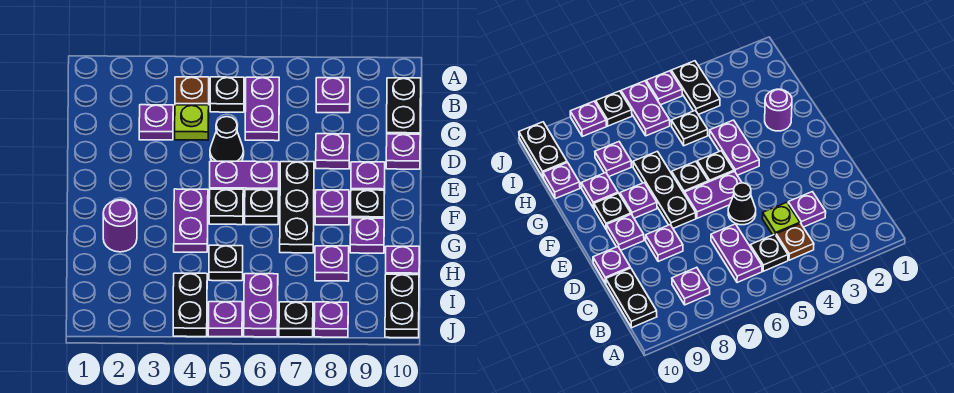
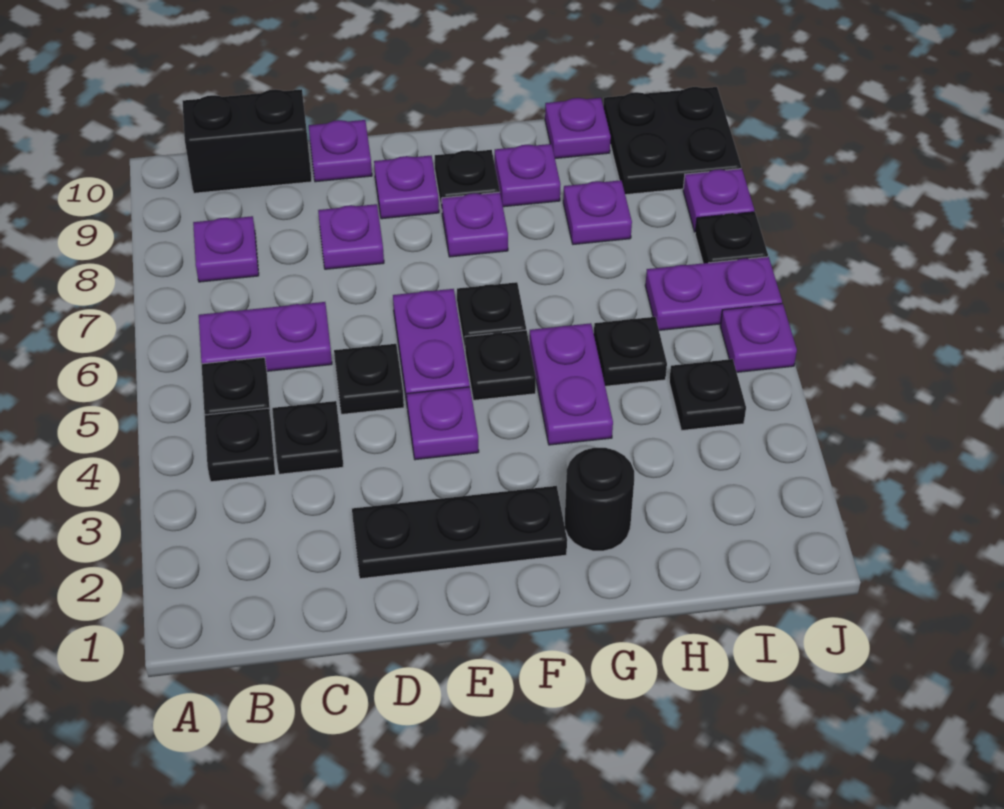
brown plate B4 level 1 -> black plate B4 level 1
black plate B10:C10 level 1 -> black brick B10:C10 level 1
purple plate C3 level 1 -> purple plate E4 level 1
lime plate C4 level 1 -> black plate C4 level 1
black cone D5 level 1 -> black plate D5 level 1
black plate E7:G7 level 1 -> black plate D2:F2 level 1
purple plate F4:G4 level 1 -> purple plate G4:G5 level 1
purple round brick G2 level 1 -> black round brick G2 level 1
black plate I4:J4 level 1 -> black plate I4 level 1
black plate I10:J10 level 1 -> black plate I9:J10 level 1

